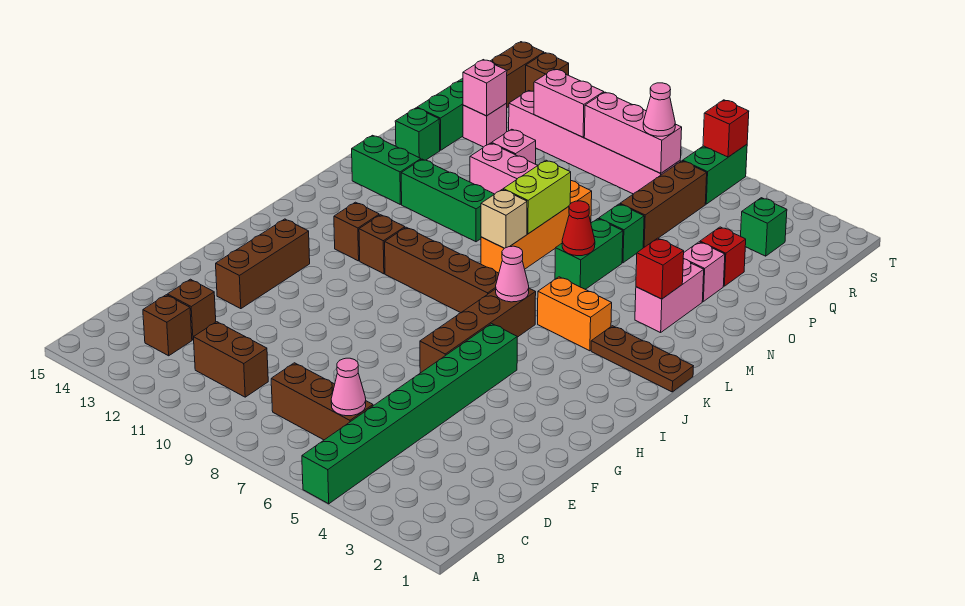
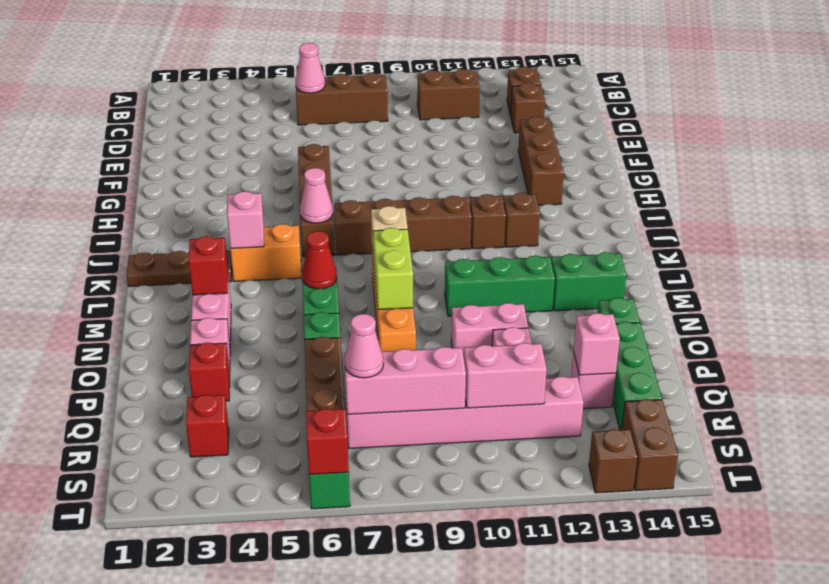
green brick A5:H5 level 1 -> none
none -> pink brick K4 level 2
green brick R3 level 1 -> red brick R3 level 1

